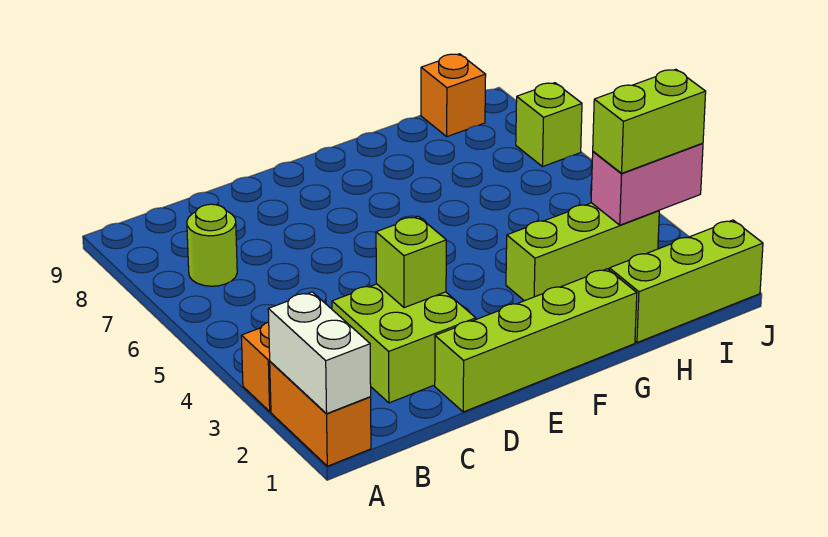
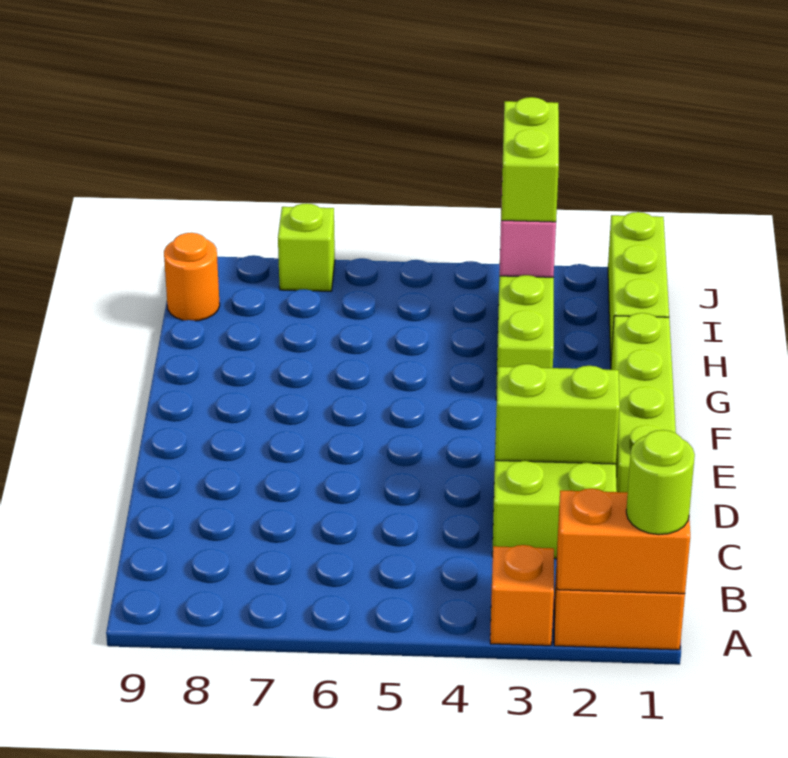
white brick A1:A2 level 2 -> orange brick A1:A2 level 2
lime round brick B7 level 1 -> lime round brick A1 level 3
lime brick D3 level 2 -> lime brick D2:D3 level 2
orange brick I9 level 1 -> orange round brick I9 level 1

